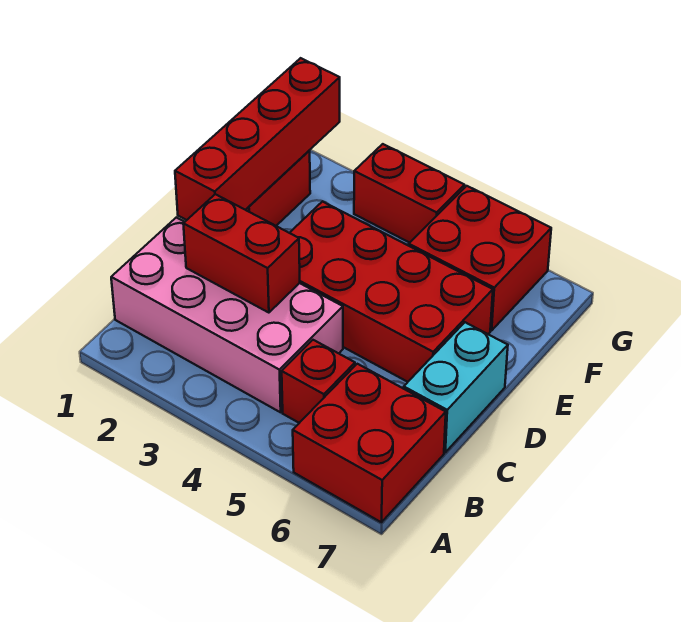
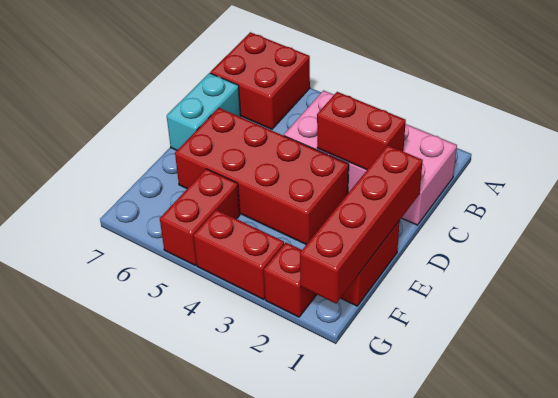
red brick B5 level 1 -> red brick G2 level 1
red brick F5:G6 level 1 -> red brick F5:G5 level 1

